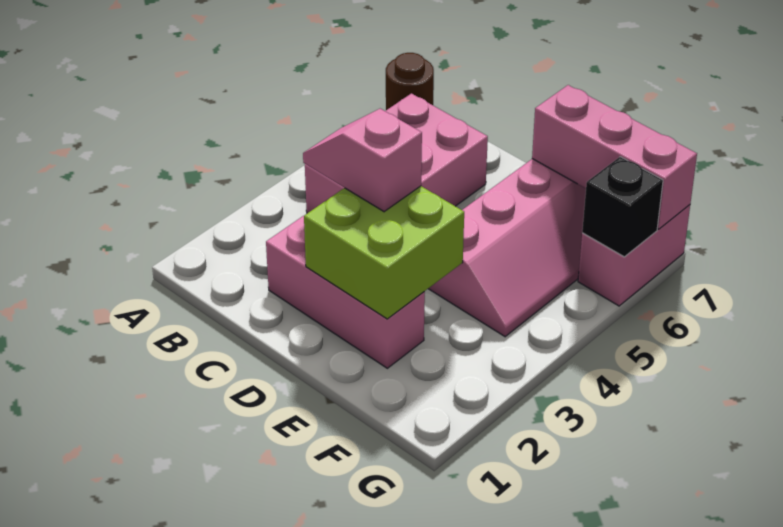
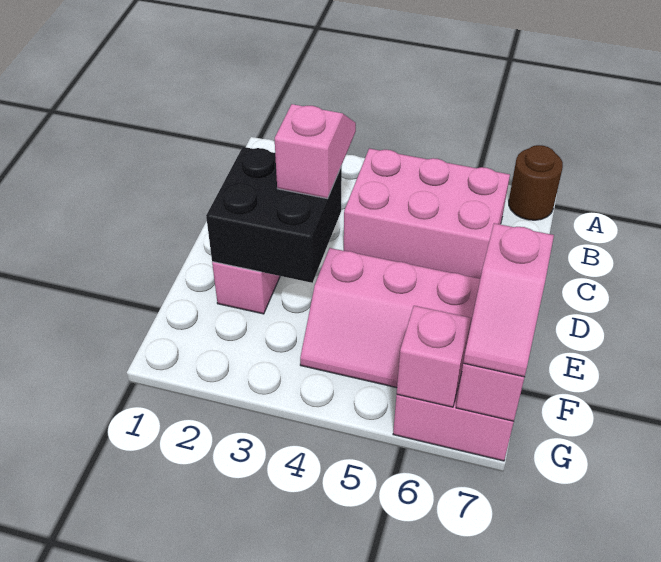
lime brick D2:E3 level 2 -> black brick D2:E3 level 2
none -> pink slope F7:G7 level 3 top F
black brick G6 level 2 -> pink brick G6 level 2

